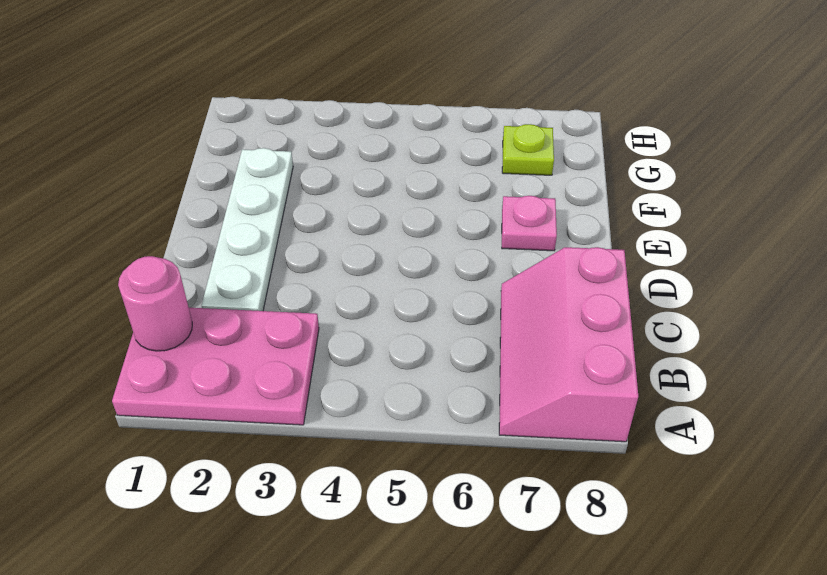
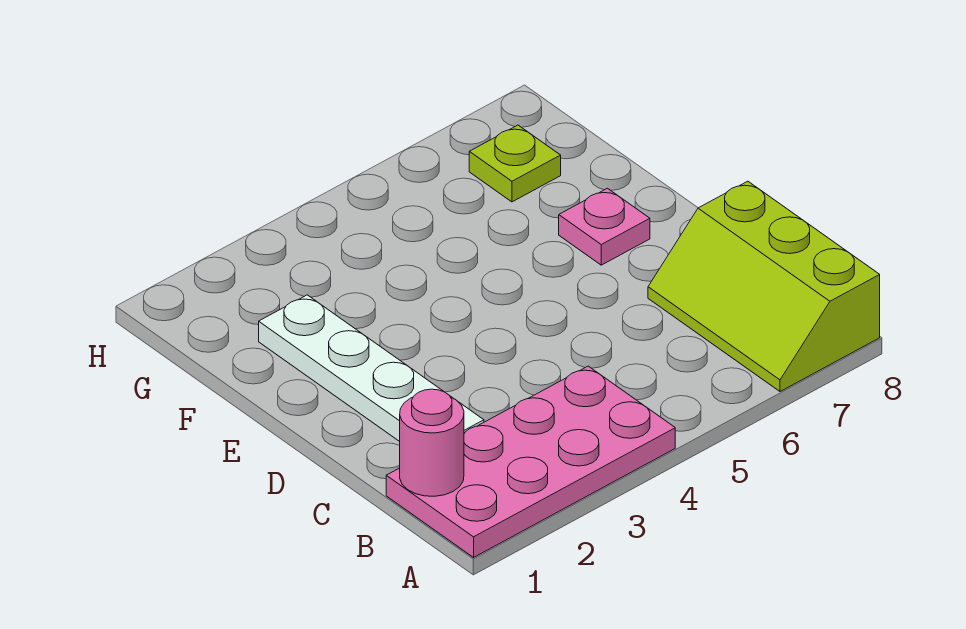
pink plate A1:B3 level 1 -> pink plate A1:B4 level 1
pink slope A7:C8 level 1 top 8 -> lime slope A7:C8 level 1 top 8

